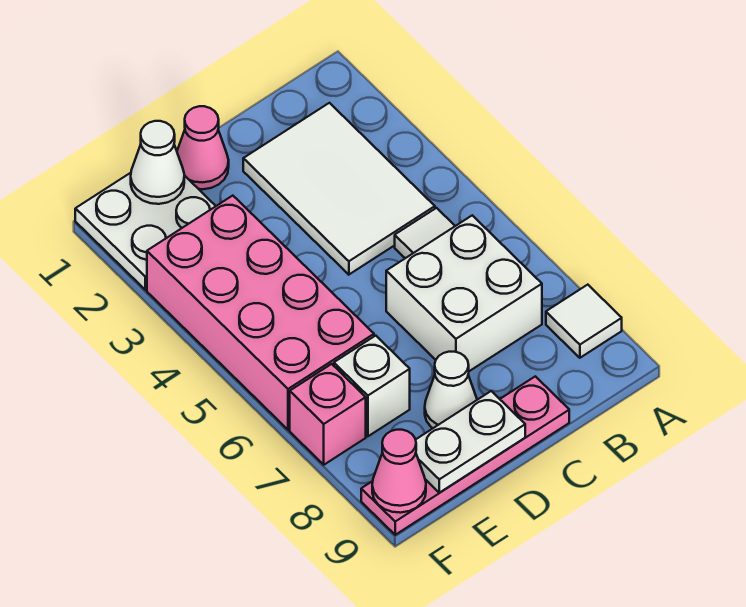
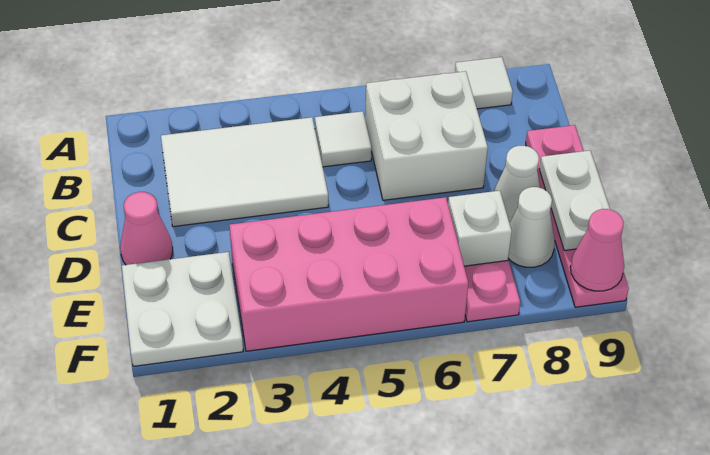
white cone E1 level 2 -> white cone E8 level 1
pink brick F7 level 1 -> pink plate F7 level 1

